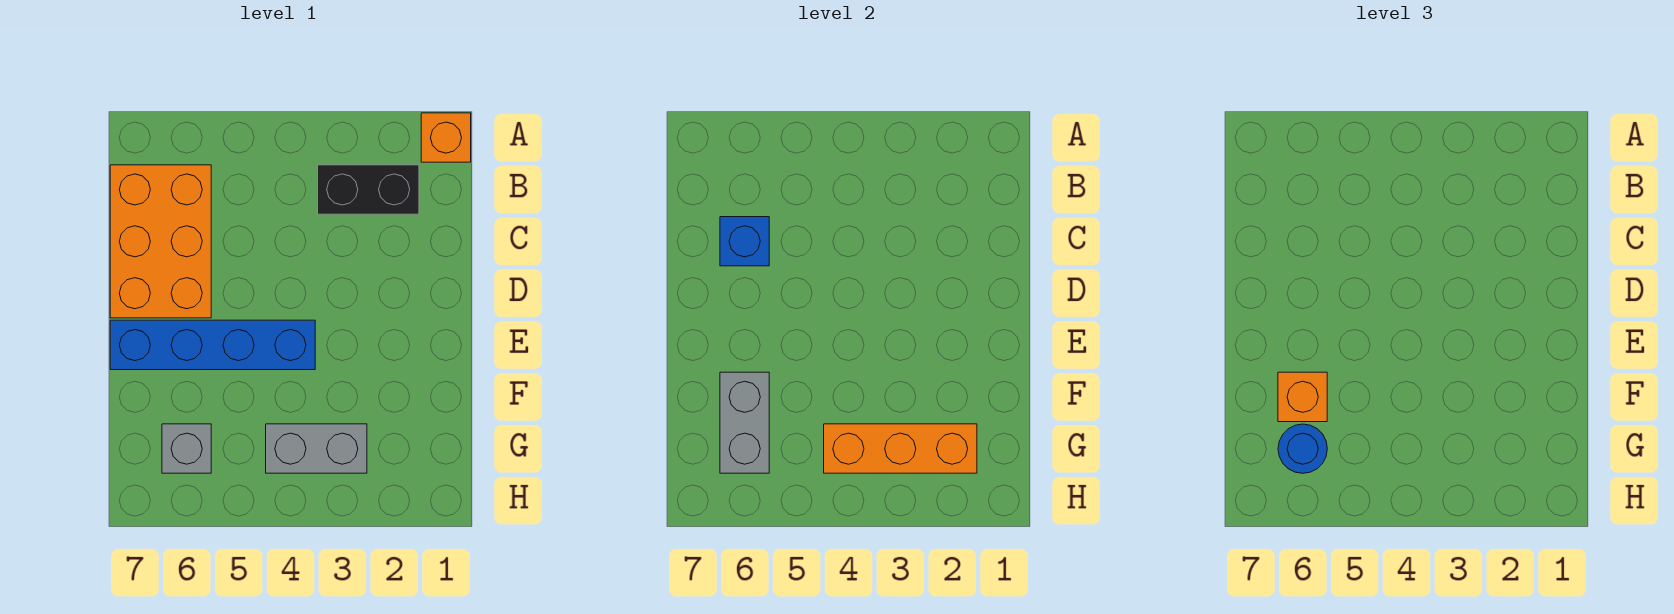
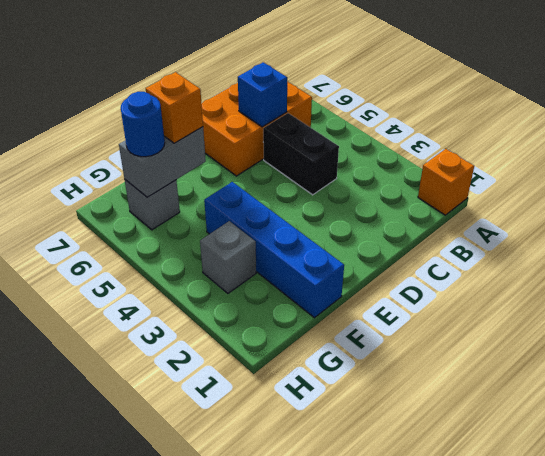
black brick B2:B3 level 1 -> black brick C4:C5 level 1
blue brick E4:E7 level 1 -> blue brick F1:F4 level 1
orange brick G2:G4 level 2 -> none
grey brick G3:G4 level 1 -> grey brick G3 level 1

